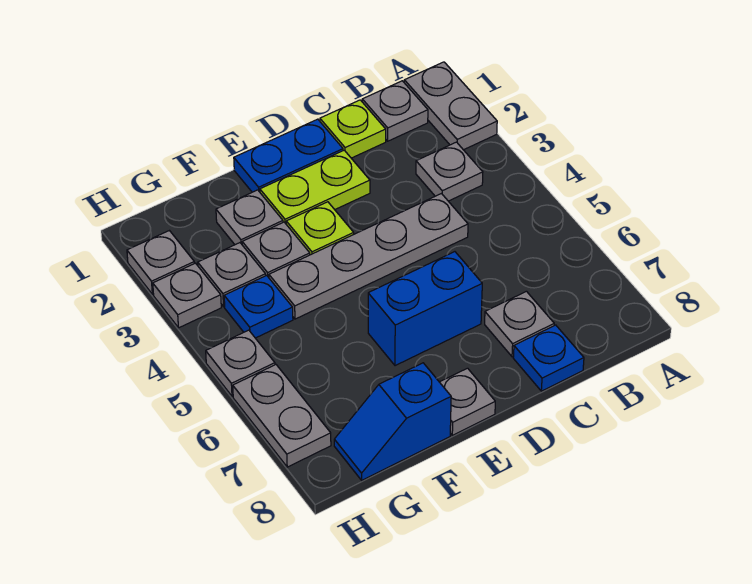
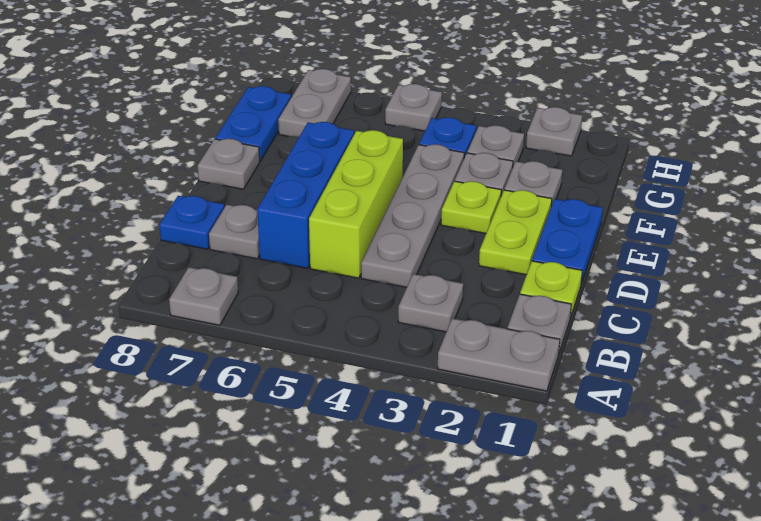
none -> lime brick C5:E5 level 1
blue brick D6:E6 level 1 -> blue brick C6:E6 level 1
blue slope F8:G8 level 1 top F -> blue plate F8:G8 level 1
grey plate H3 level 1 -> grey plate A7 level 1
grey plate H6:H7 level 1 -> grey plate G7:H7 level 1

